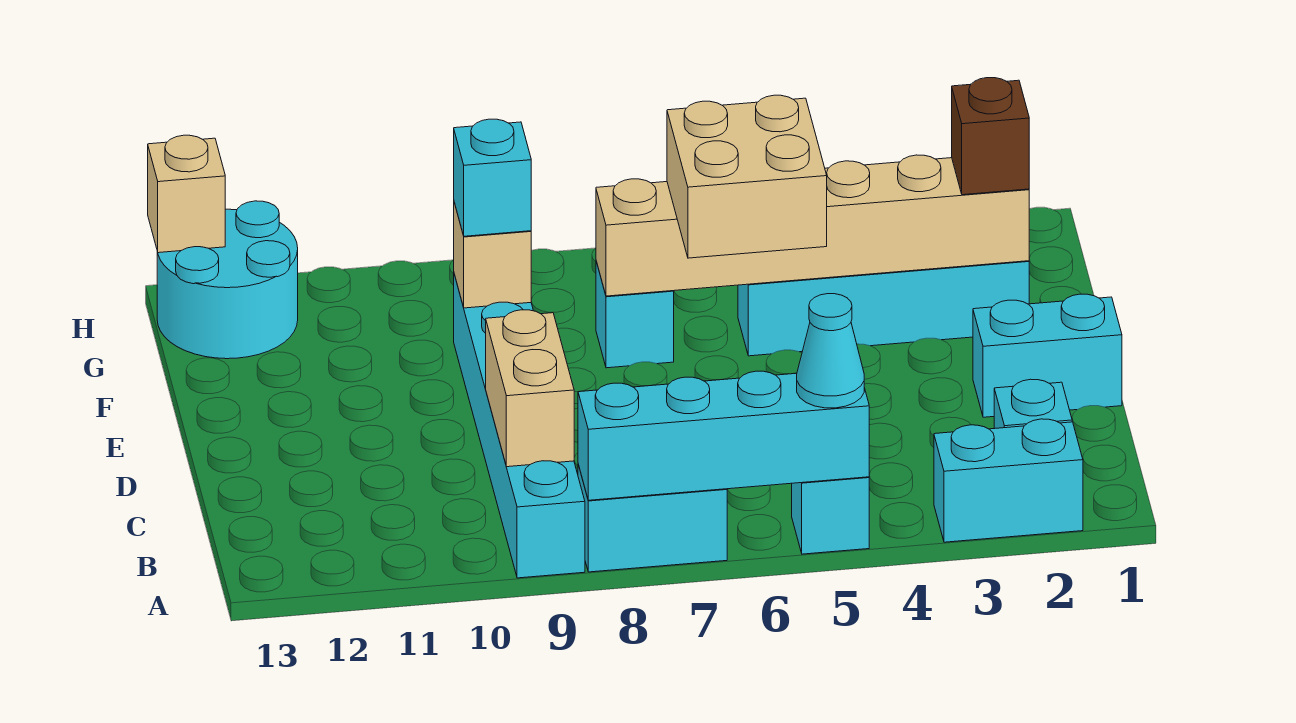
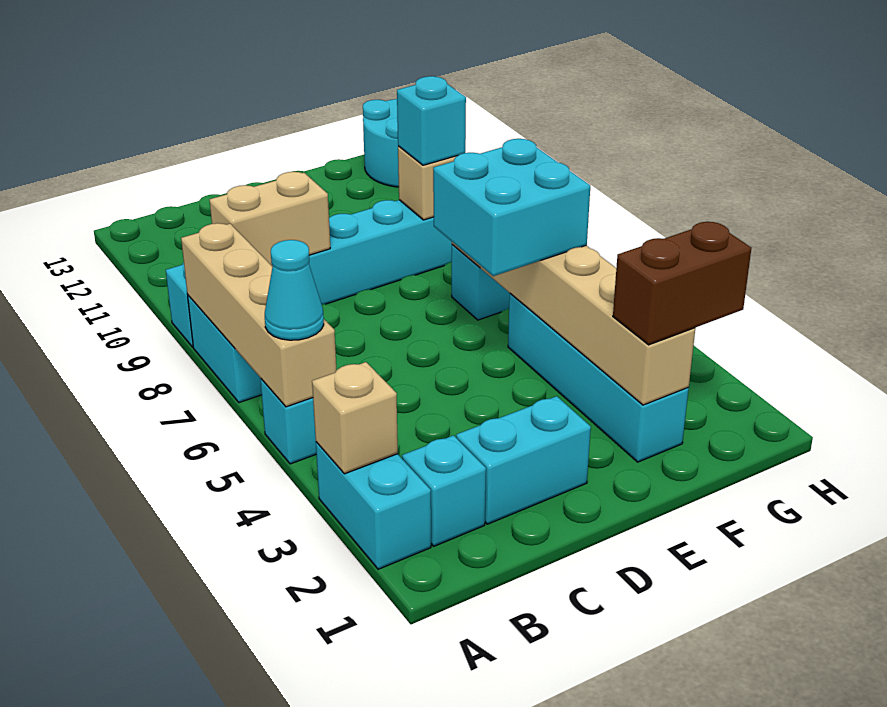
cyan brick A5:A8 level 2 -> tan brick A5:A8 level 2
cyan brick D1:D2 level 1 -> cyan brick C2:D2 level 1
tan brick E5:F6 level 3 -> cyan brick E5:F6 level 3
brown brick F2 level 3 -> brown brick F2:G2 level 3
tan brick H13 level 2 -> tan brick A3 level 2

